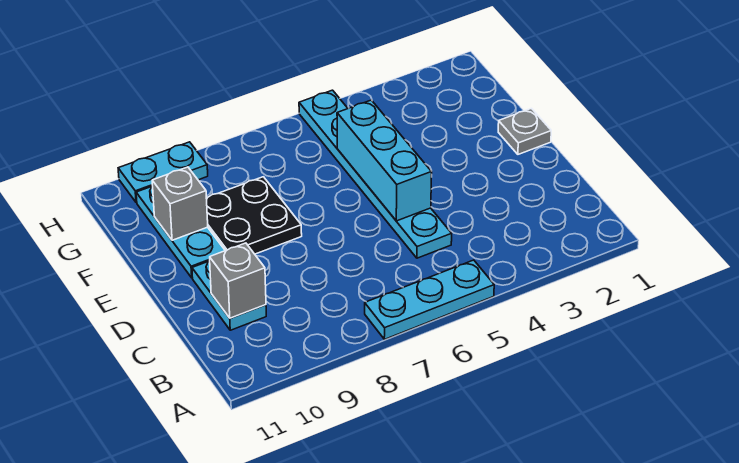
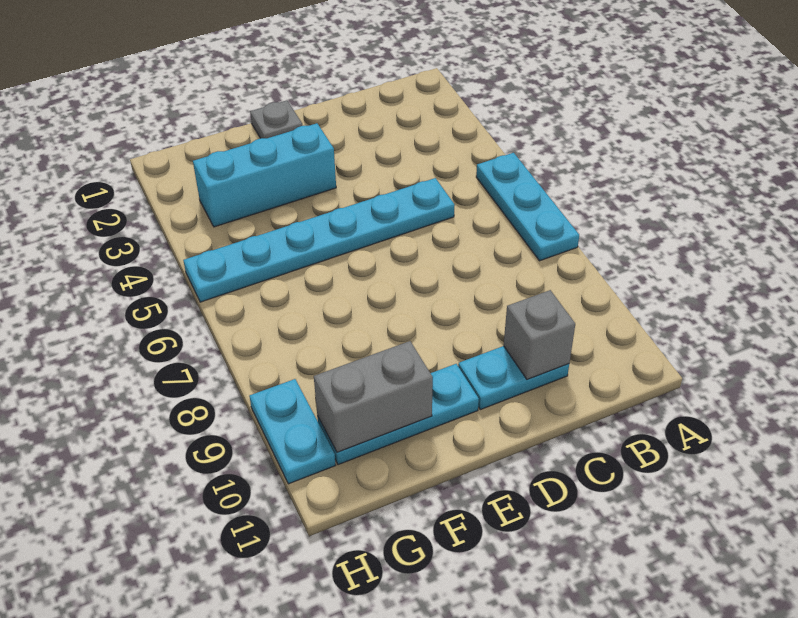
cyan brick D5:F5 level 2 -> cyan brick E3:G3 level 1
black plate E8:F9 level 1 -> none
grey brick F10 level 2 -> grey brick F10:G10 level 2

